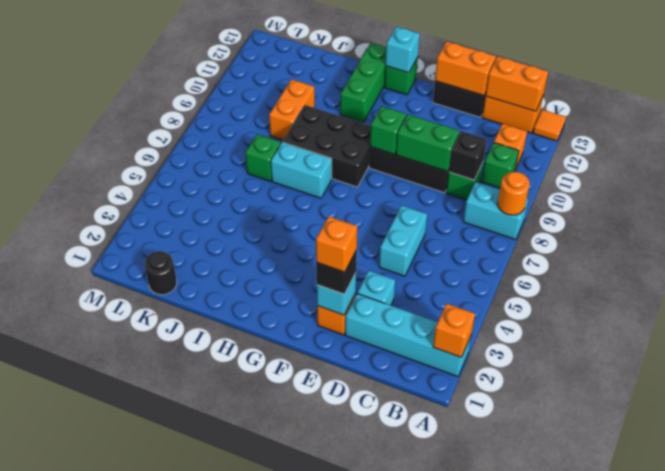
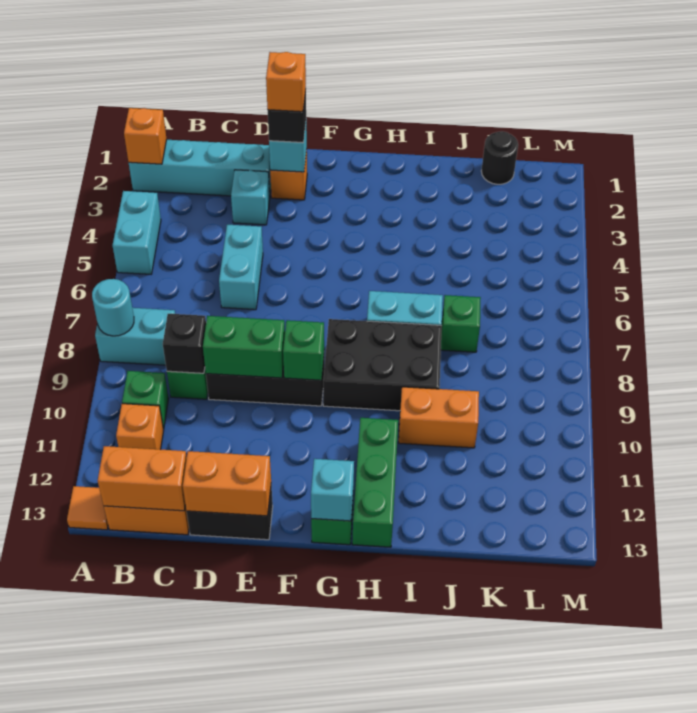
none -> cyan brick A4:A5 level 1
orange round brick A8 level 2 -> cyan round brick A8 level 2
orange brick J9:J10 level 1 -> orange brick I10:J10 level 1

